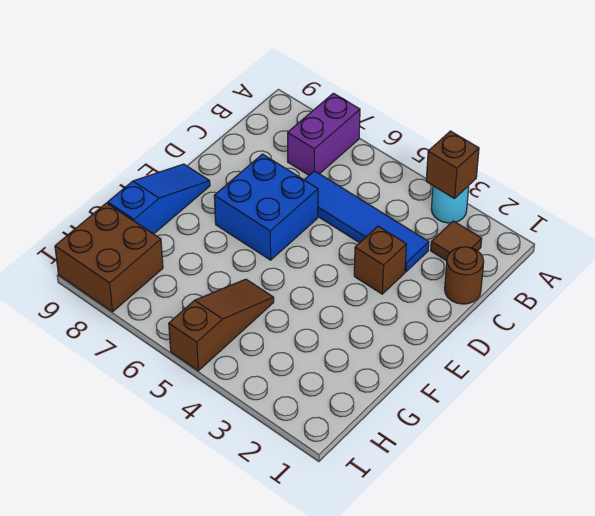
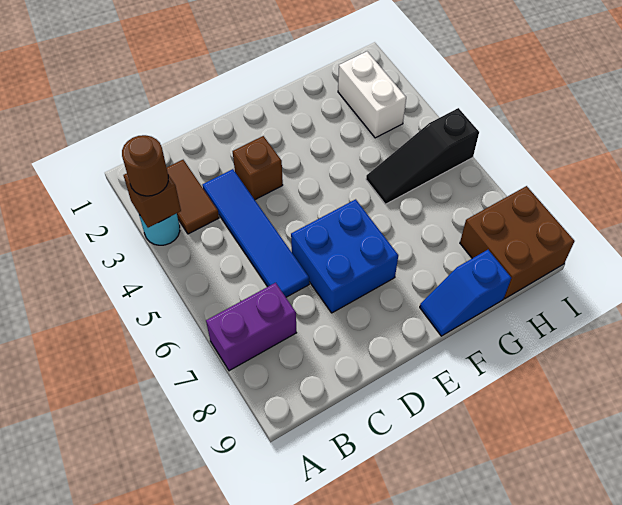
brown tile B2 level 1 -> brown tile B2:B3 level 1
brown round brick C1 level 1 -> brown round brick A3 level 3
blue slope E9:G9 level 1 top G -> blue slope F9:G9 level 1 top G
brown slope G5:I5 level 1 top I -> black slope G5:I5 level 1 top I
none -> white brick H2:H3 level 1

